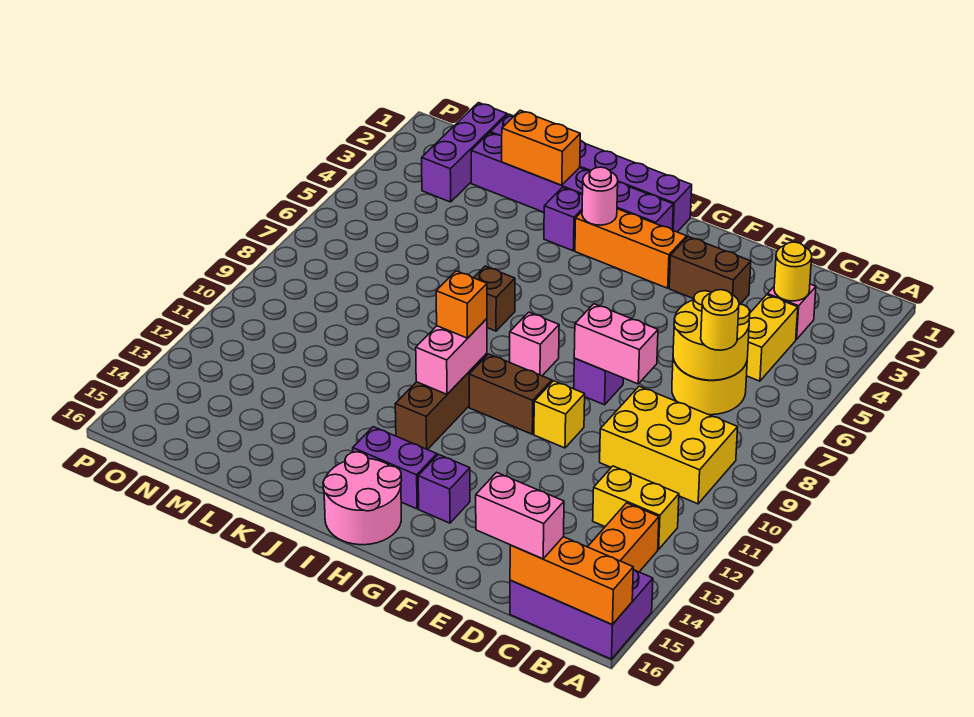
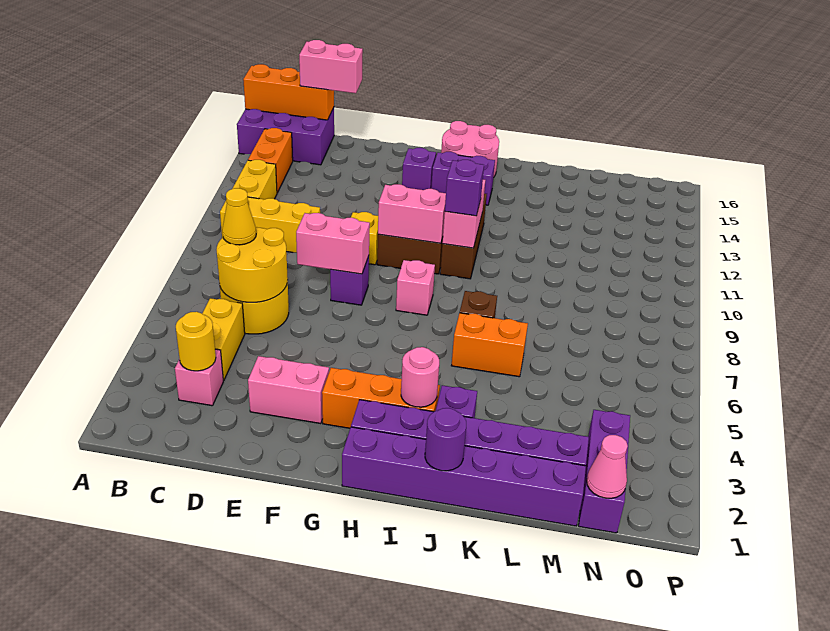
yellow brick B9:D10 level 1 -> yellow brick B10:D10 level 1
yellow brick B12:C12 level 1 -> yellow brick B11:B12 level 1
yellow round brick C7 level 3 -> yellow cone C7 level 3
brown brick E3:F3 level 1 -> pink brick E3:F3 level 1
none -> pink brick G10:H10 level 2
orange brick I10 level 3 -> purple brick I10 level 3
none -> purple round brick J1 level 2
orange brick K2:L2 level 2 -> orange brick J6:K6 level 1
none -> pink cone N1 level 2

